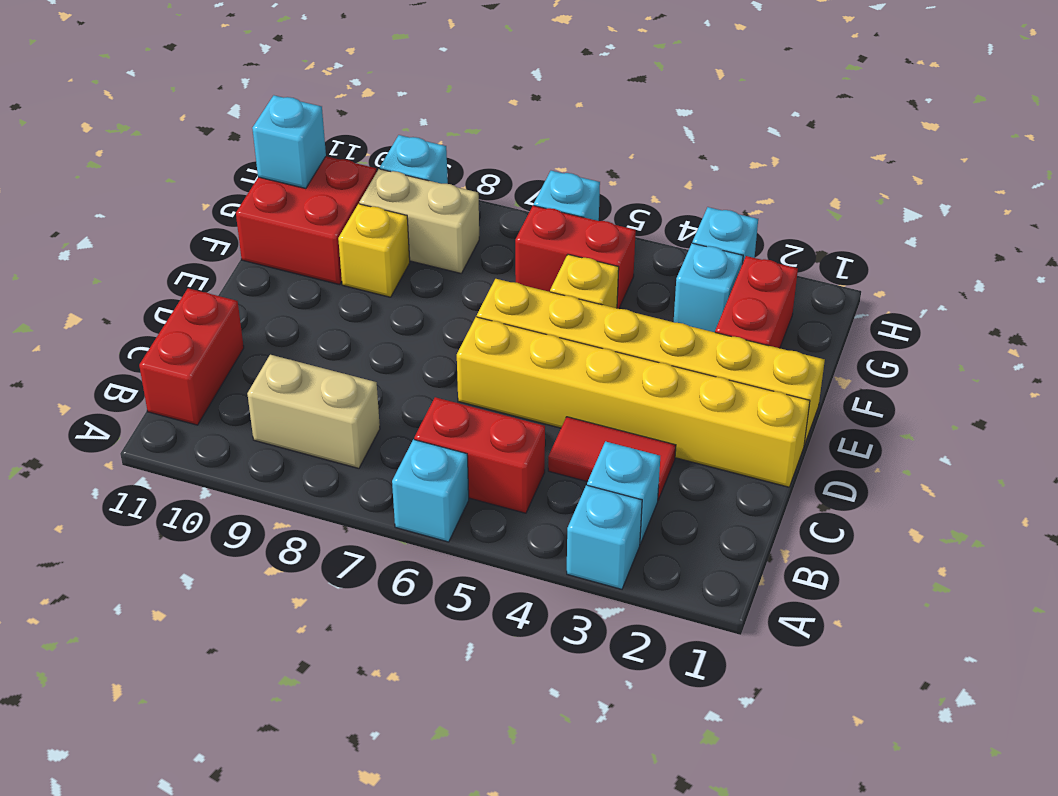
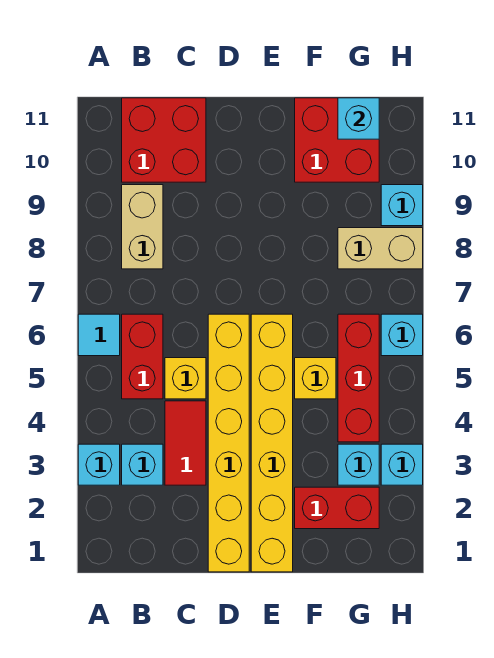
cyan brick A6 level 1 -> cyan tile A6 level 1
red brick B11:C11 level 1 -> red brick B10:C11 level 1
yellow brick F9 level 1 -> yellow brick C5 level 1
red brick G5:G6 level 1 -> red brick G4:G6 level 1
tan brick G8:G9 level 1 -> tan brick G8:H8 level 1

